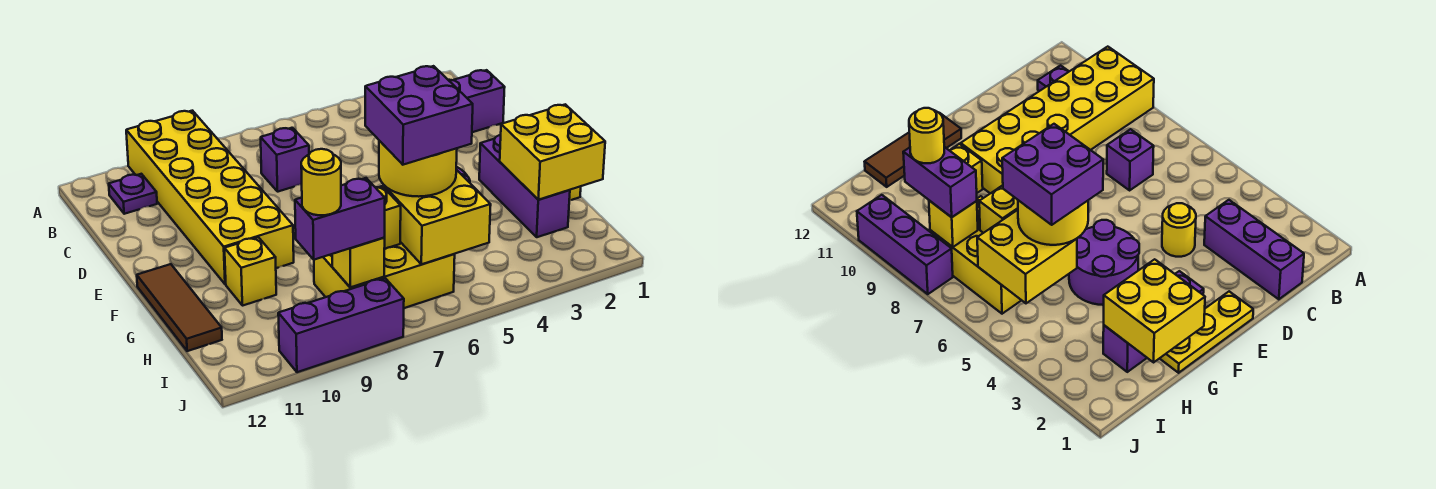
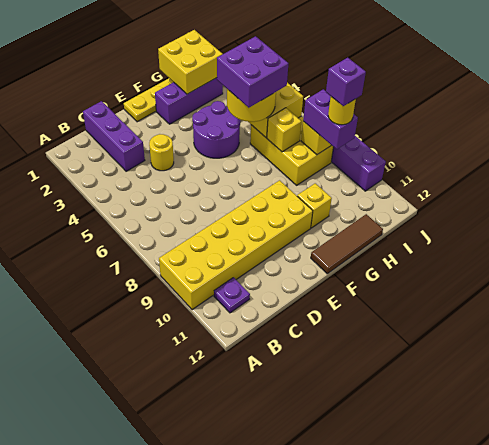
purple brick C7 level 1 -> purple brick I9 level 5

